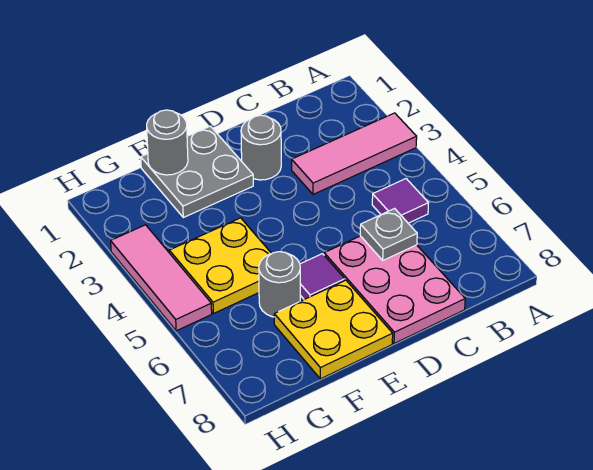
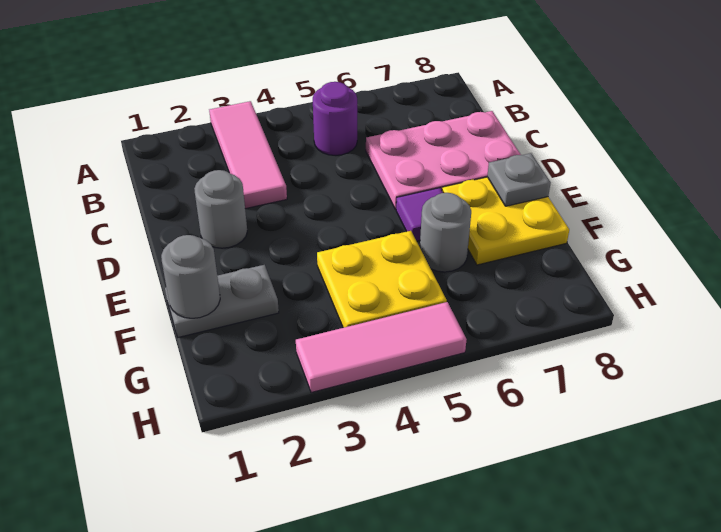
purple tile B5 level 1 -> purple round brick B5 level 1
grey plate C6 level 2 -> grey plate E8 level 2
grey plate E1:F2 level 1 -> grey plate F1:F2 level 1

